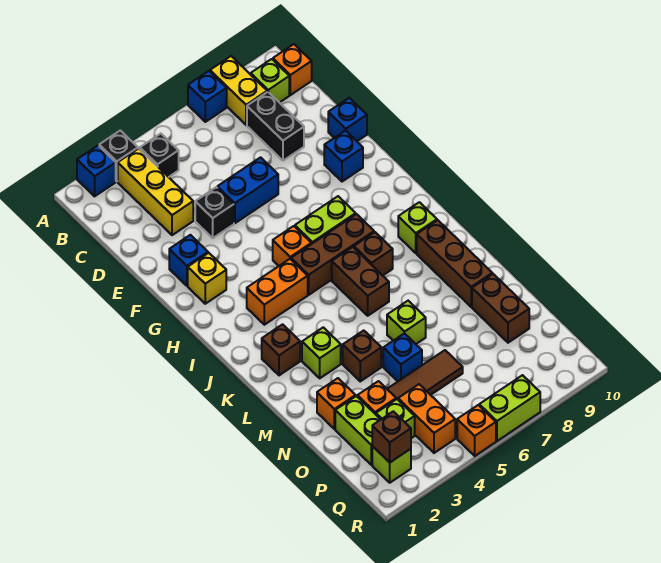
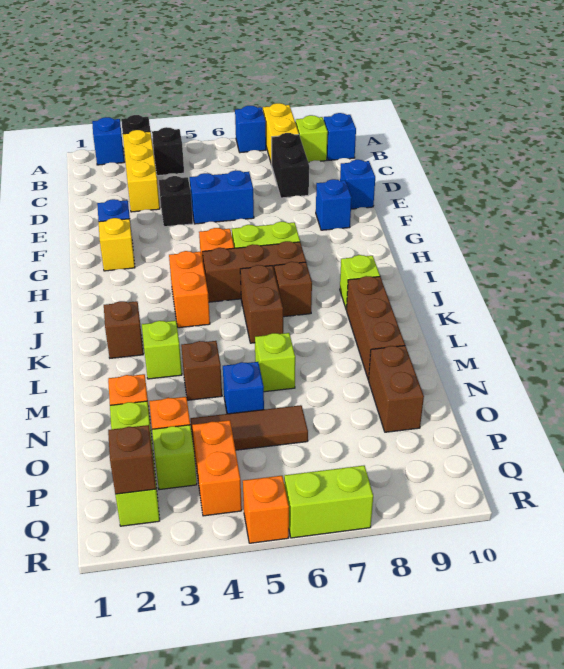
orange brick B10 level 1 -> blue brick B10 level 1
orange brick I3:I4 level 1 -> orange brick I4:J4 level 1

